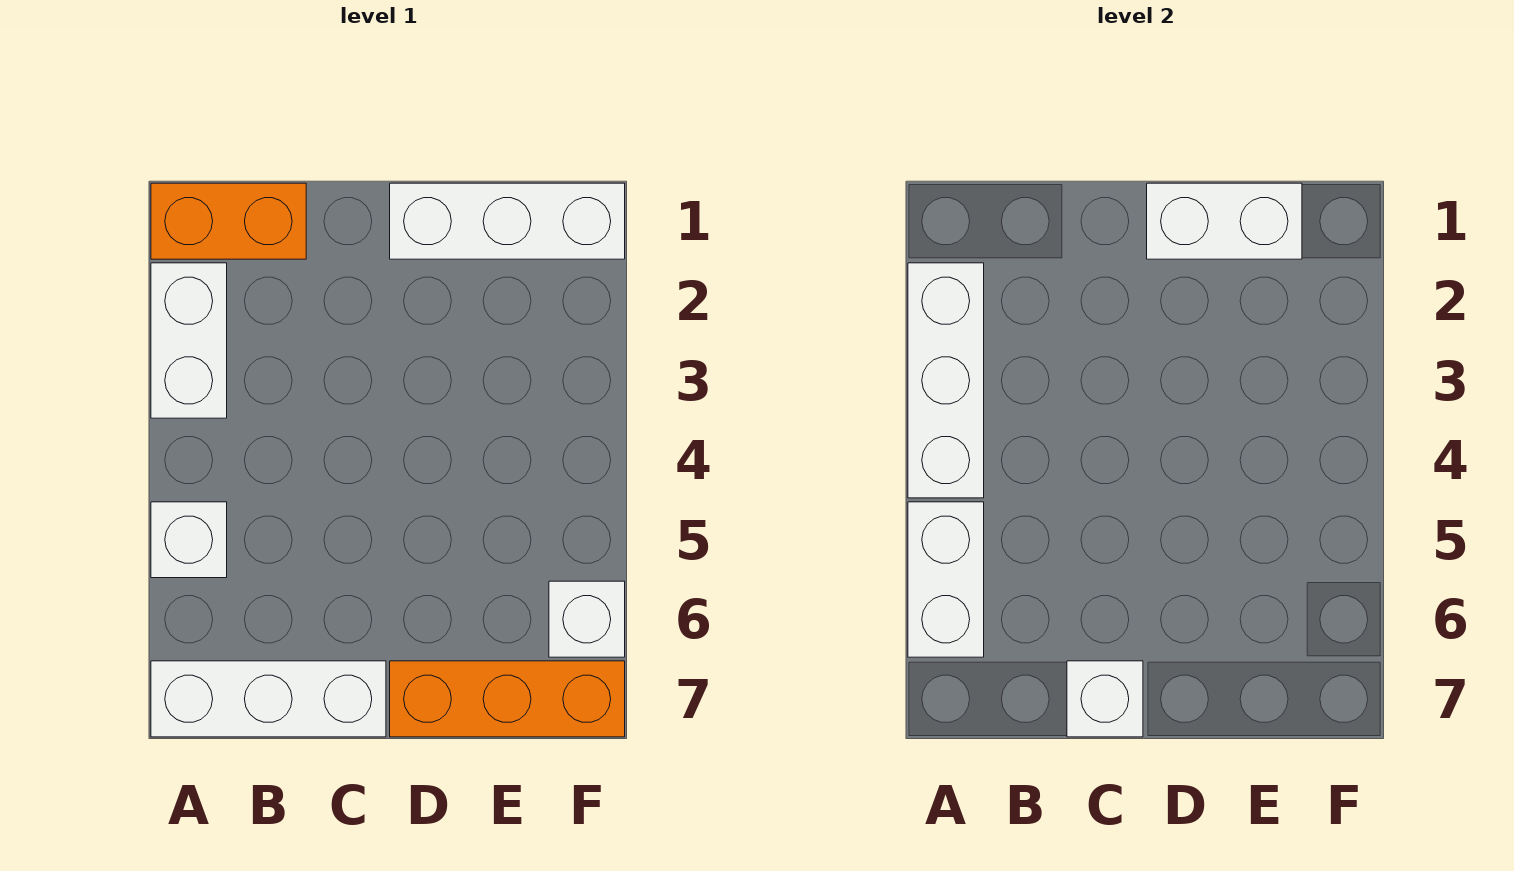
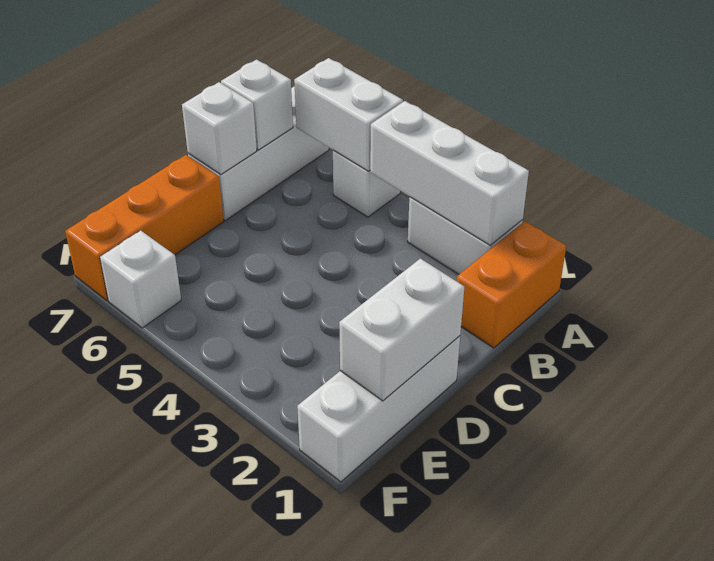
none -> white brick B7 level 2

